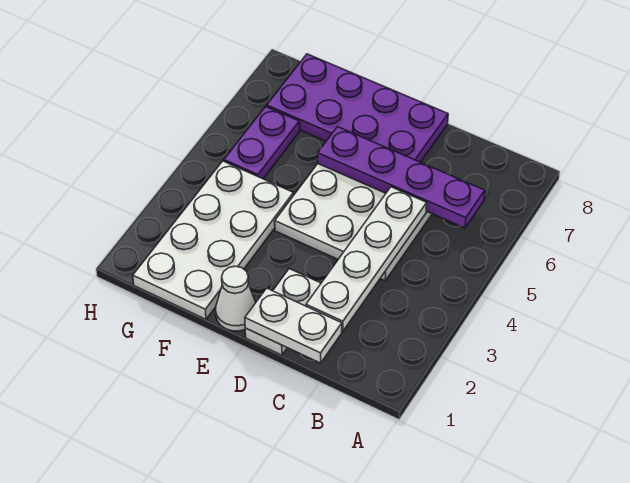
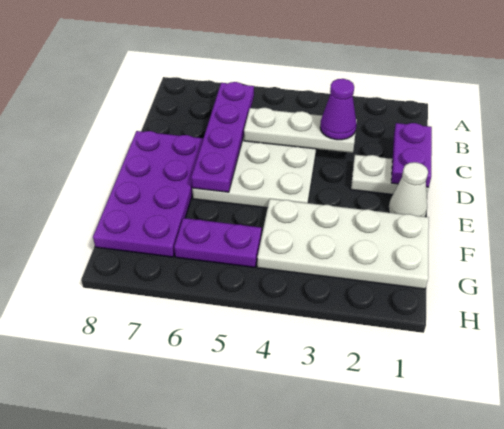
white plate C1:D1 level 2 -> purple plate C1:D1 level 2
white plate C2:C5 level 2 -> white plate C3:C5 level 2
none -> purple cone C3 level 3

